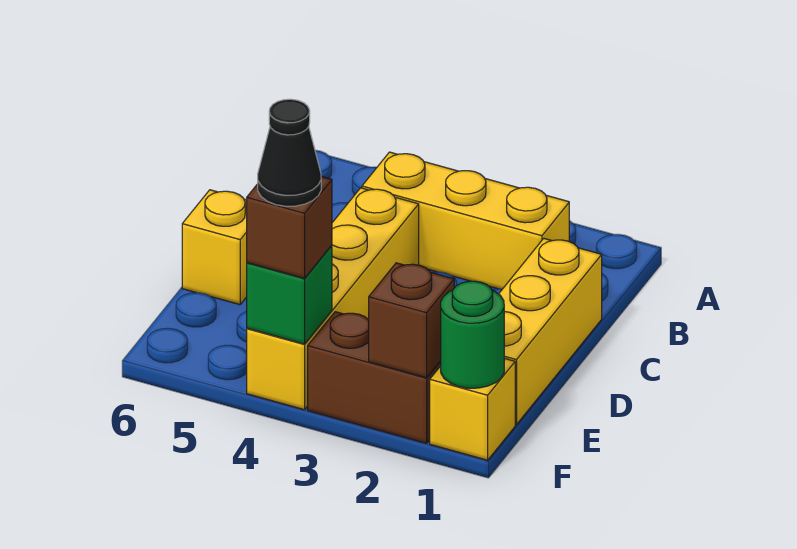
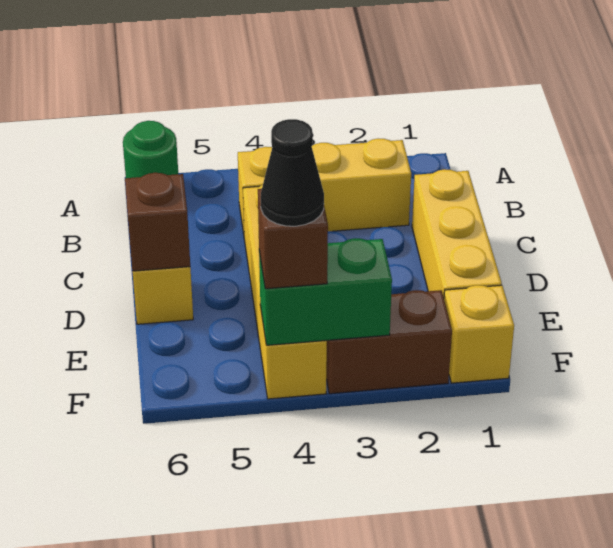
green round brick F1 level 2 -> green round brick A6 level 1
brown brick F2 level 2 -> brown brick D6 level 2
green brick F4 level 2 -> green brick F3:F4 level 2

